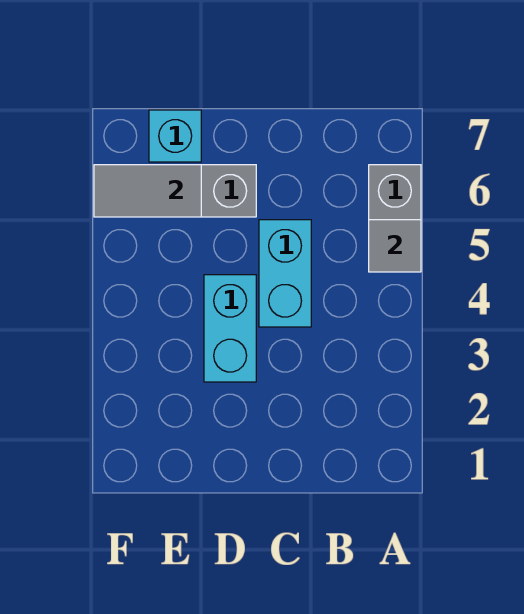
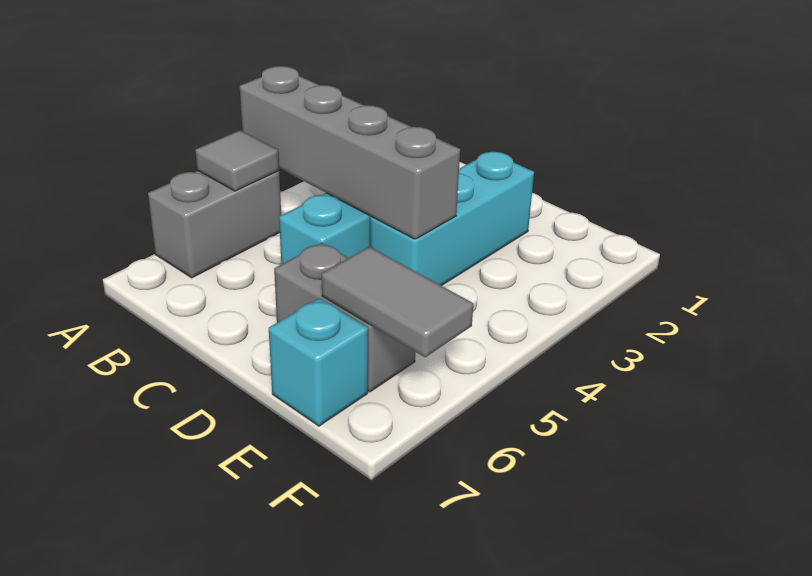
none -> grey brick A4:D4 level 2
cyan brick D3:D4 level 1 -> cyan brick D2:D4 level 1

